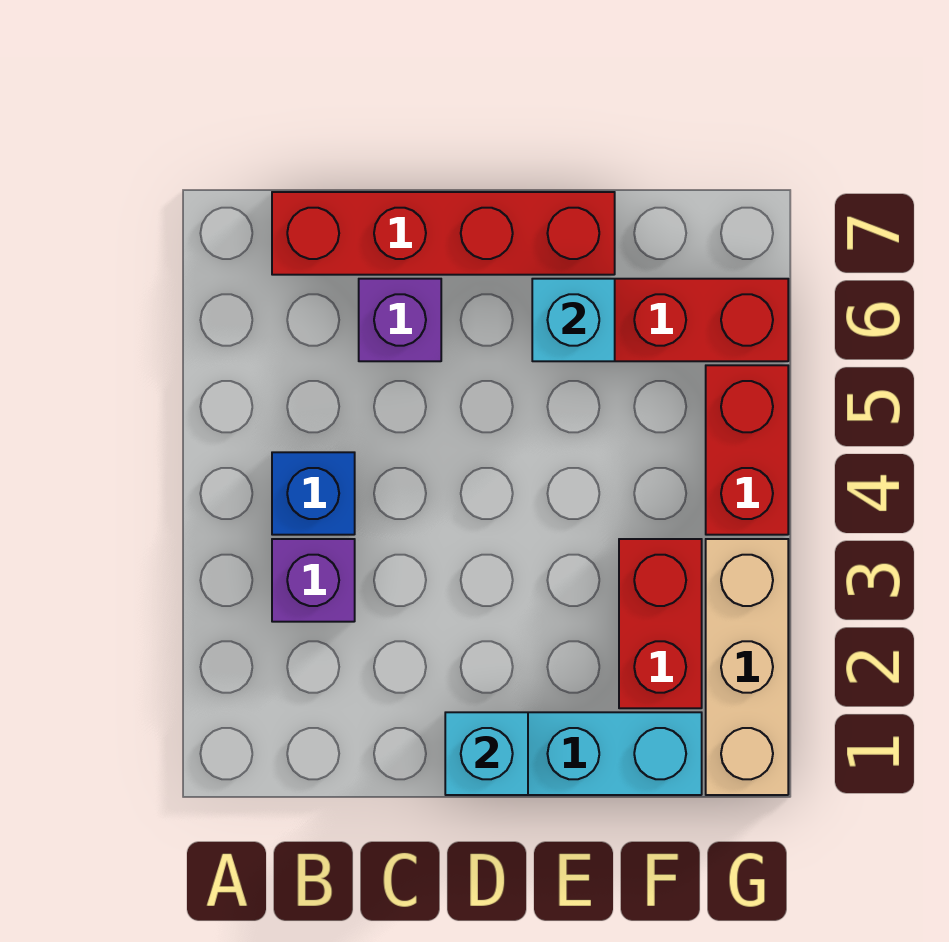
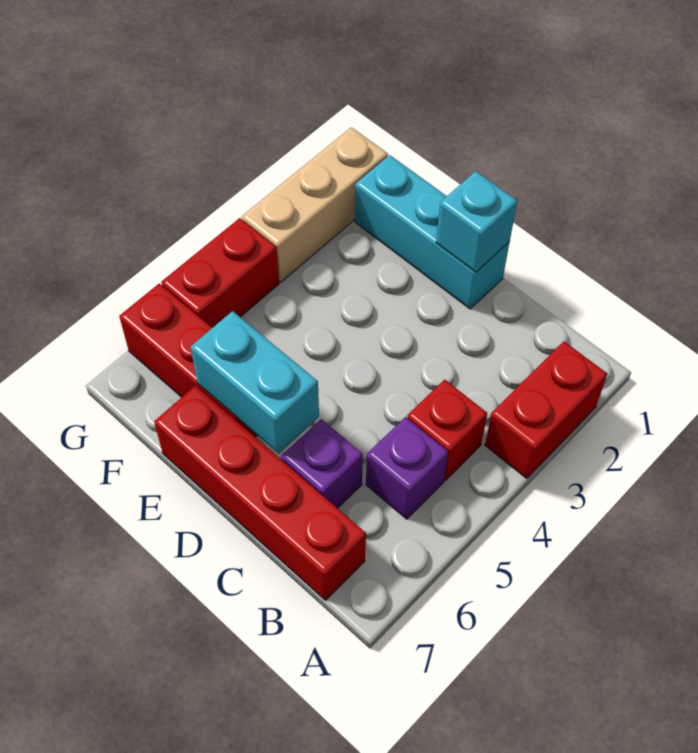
purple brick B3 level 1 -> purple brick B5 level 1
blue brick B4 level 1 -> red brick B4 level 1
cyan brick E6 level 2 -> cyan brick D6:E6 level 2
red brick F2:F3 level 1 -> red brick A2:A3 level 1

